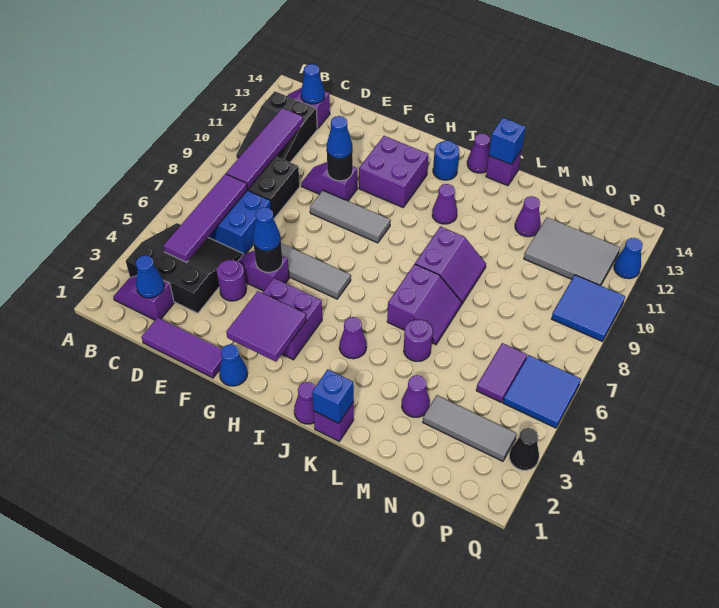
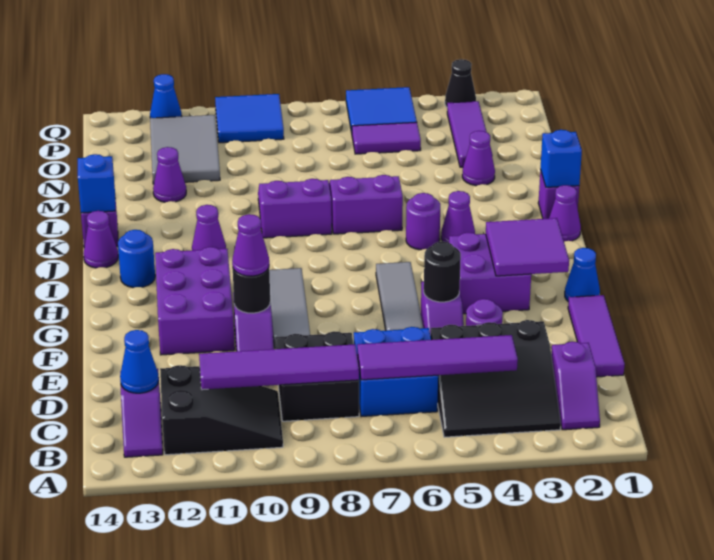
black slope B3:D5 level 1 top 3 -> black slope B3:D5 level 1 top D
blue cone C2 level 2 -> none
blue cone F5 level 3 -> none
blue cone F10 level 3 -> purple cone F10 level 3
purple brick G11:H12 level 1 -> purple brick F11:H12 level 1
purple round brick L5 level 1 -> purple round brick J5 level 1
grey tile N3:P3 level 1 -> purple tile N3:P3 level 1

